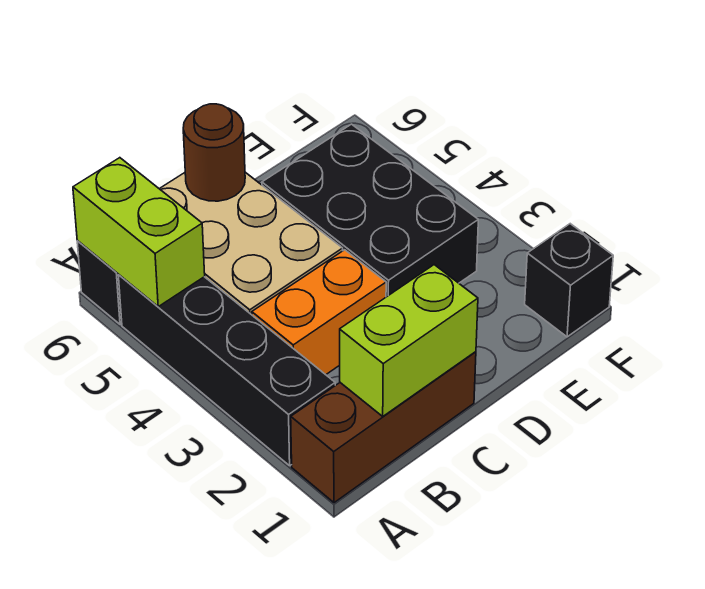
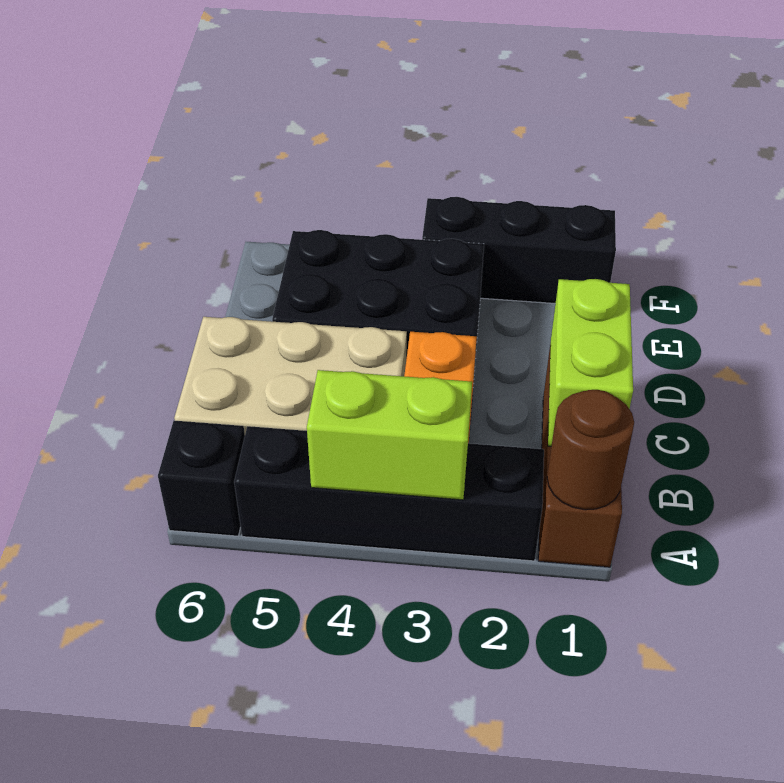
lime brick A5:A6 level 2 -> lime brick A3:A4 level 2
brown round brick C6 level 2 -> brown round brick A1 level 2
black brick F1 level 1 -> black brick F1:F3 level 1

